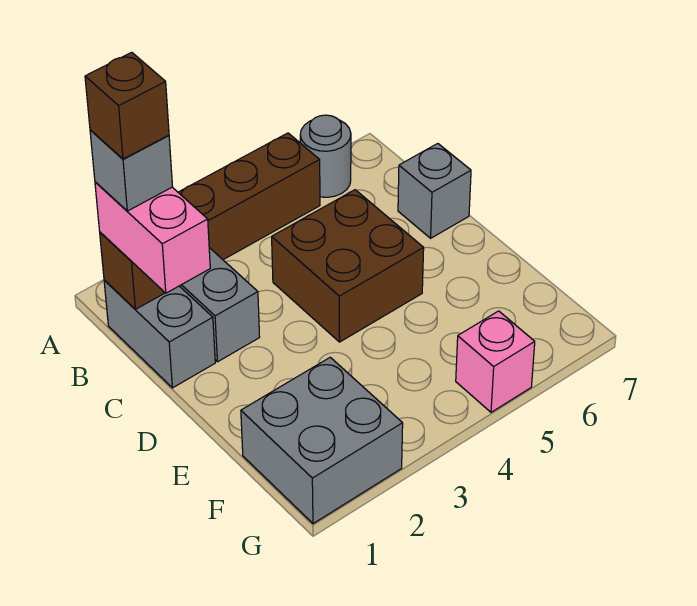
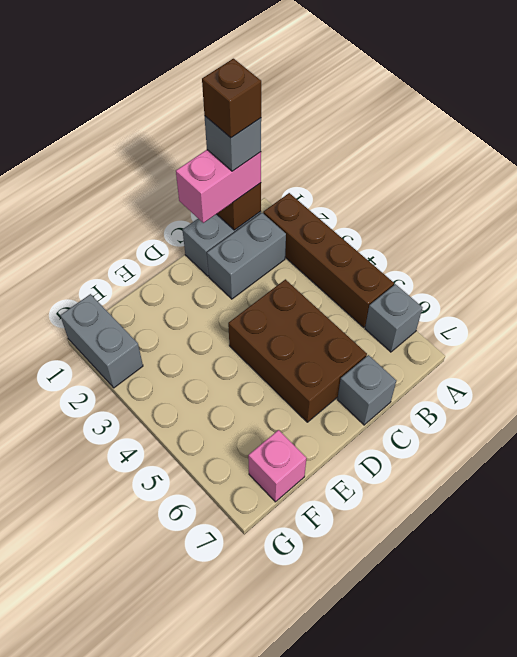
grey round brick A6 level 1 -> grey brick A6 level 1
brown brick C4:D5 level 1 -> brown brick C4:D6 level 1
grey brick F1:G2 level 1 -> grey brick G1:G2 level 1
pink brick G5 level 1 -> pink brick F7 level 1

